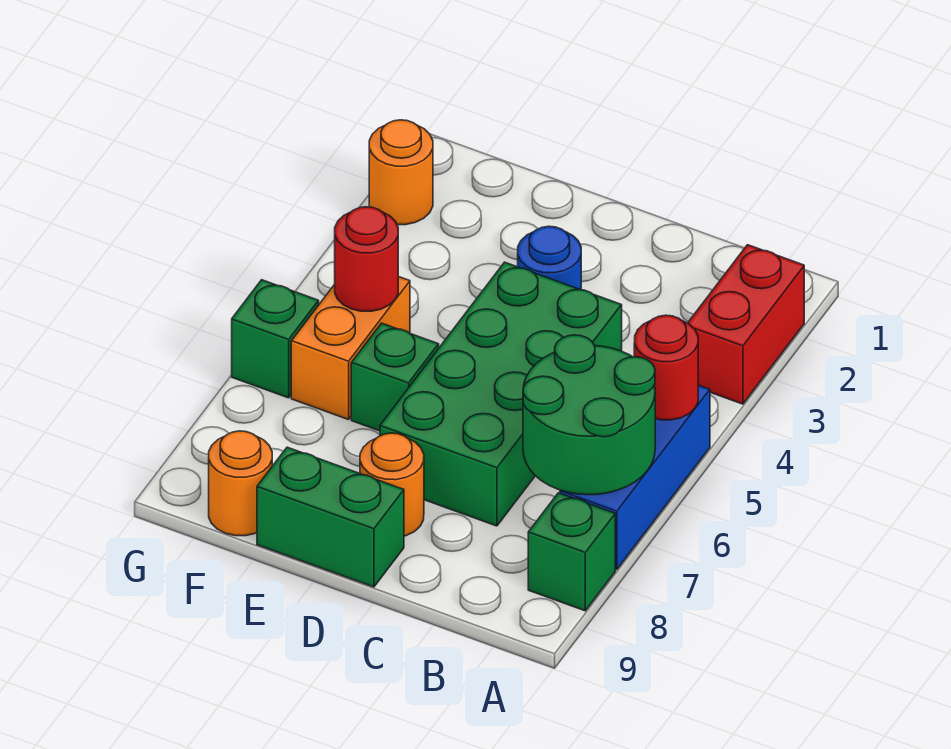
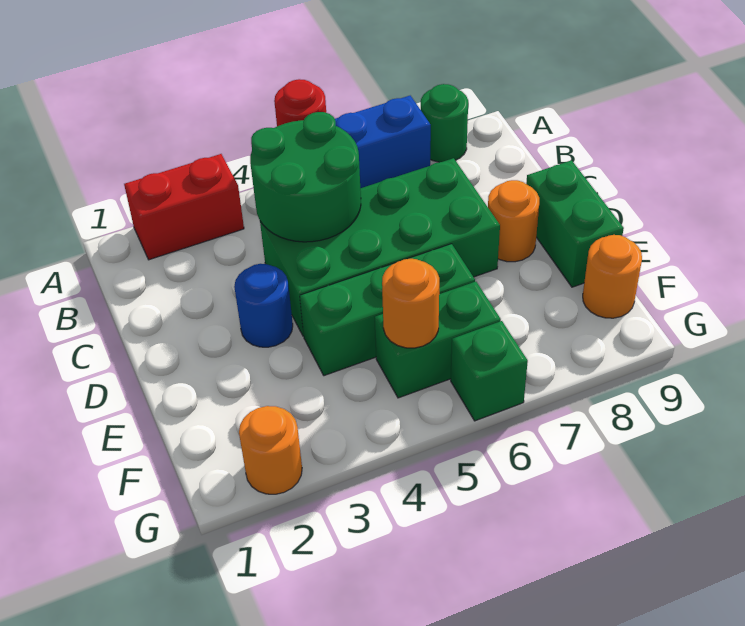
green round brick A6:B7 level 2 -> green round brick B4:C5 level 2
green brick A8 level 1 -> green round brick A8 level 1
green brick E6 level 1 -> green brick E4:E6 level 1
orange brick F5:F6 level 1 -> green brick F5:F6 level 1
red round brick F5 level 2 -> orange round brick F5 level 2

